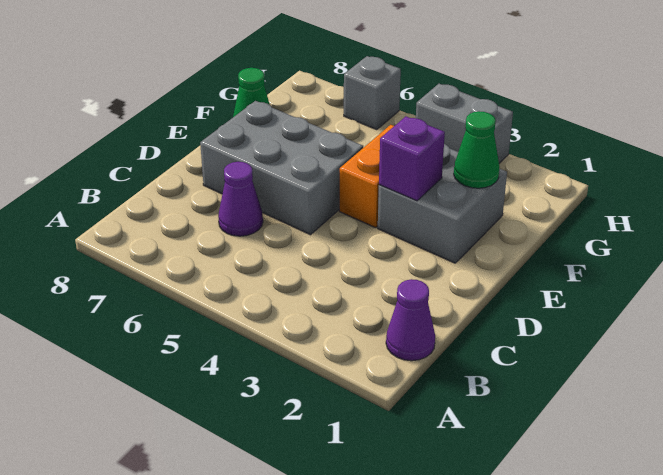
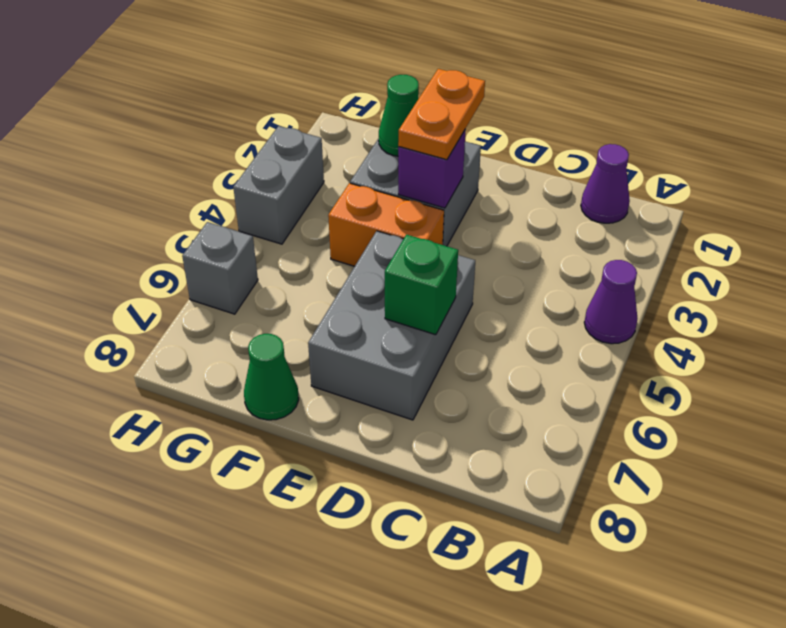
purple cone C6 level 1 -> purple cone A4 level 1
none -> green brick D6 level 2
none -> orange plate E2:E3 level 3

